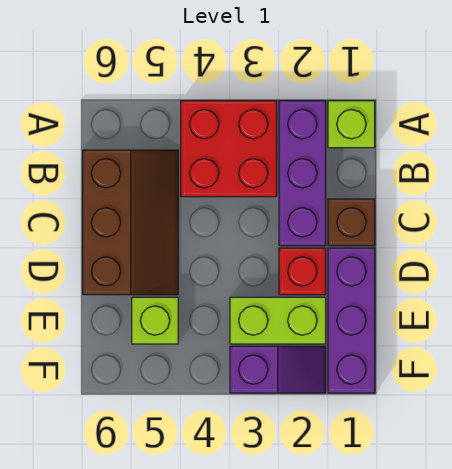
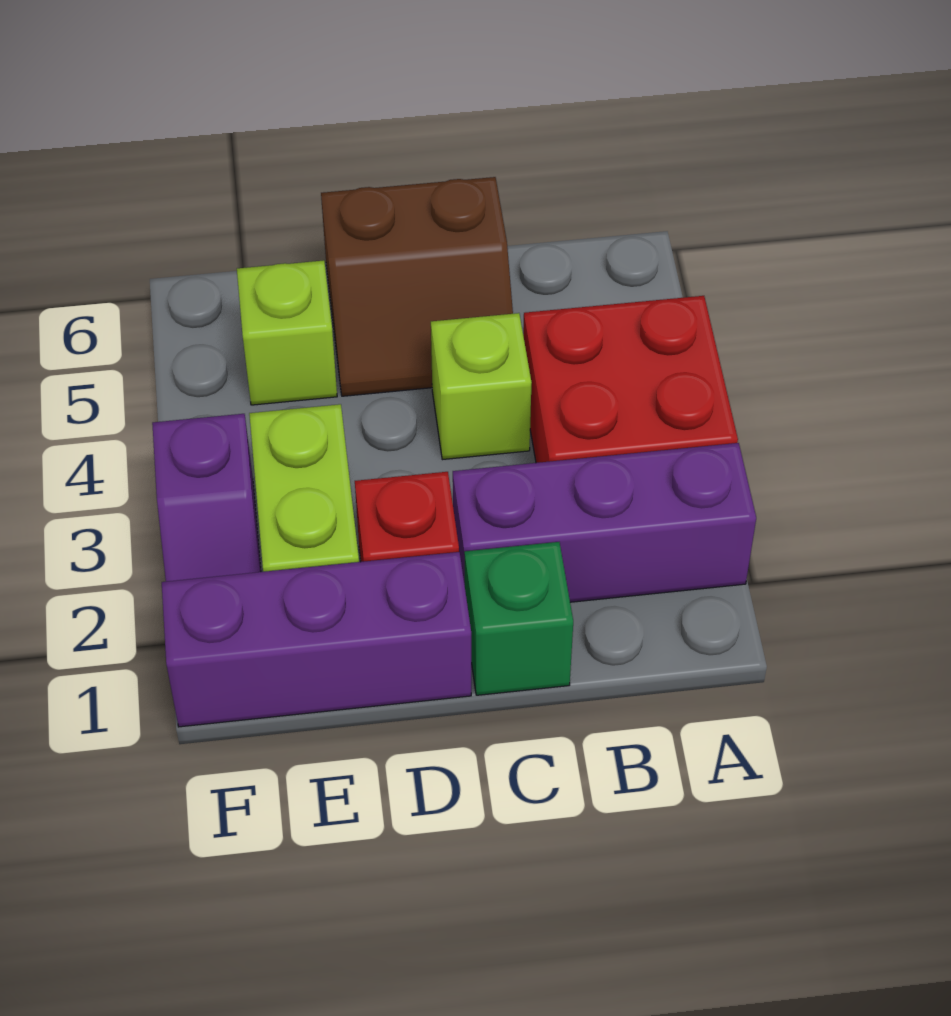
lime brick A1 level 1 -> lime brick C4 level 1
brown slope B5:D6 level 1 top 6 -> brown slope C5:D6 level 1 top 6
brown brick C1 level 1 -> green brick C1 level 1

